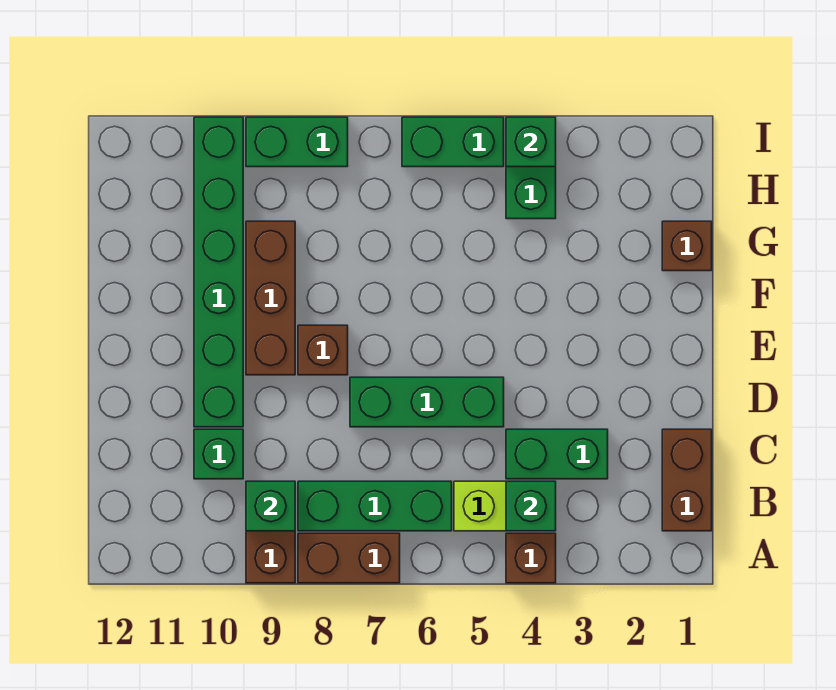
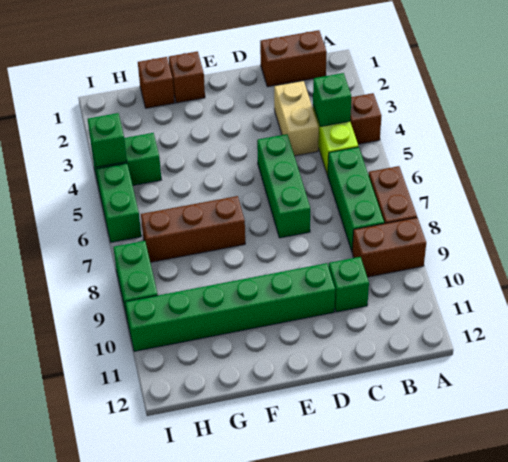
green brick B9 level 2 -> none
green brick C3:C4 level 1 -> tan brick C3:C4 level 1
brown brick E8 level 1 -> brown brick F1 level 1
brown brick E9:G9 level 1 -> brown brick F7:H7 level 1

